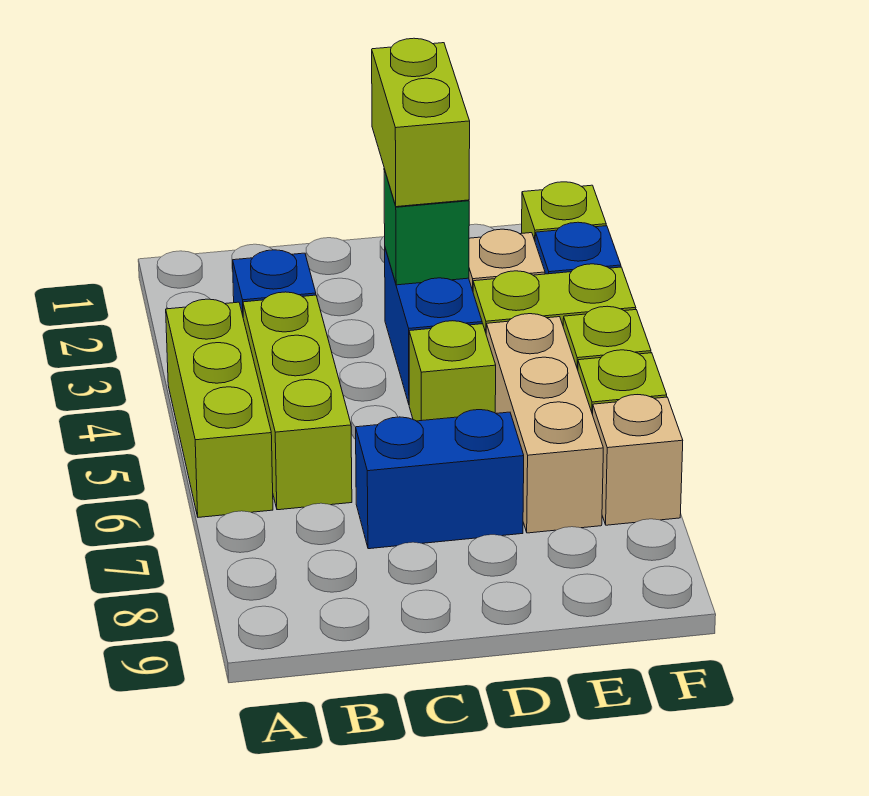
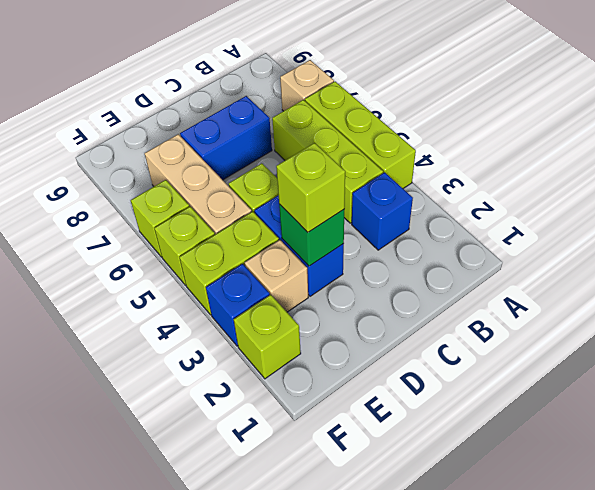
lime brick D2:D3 level 3 -> lime brick D3 level 3
tan brick F7 level 1 -> tan brick A7 level 1

